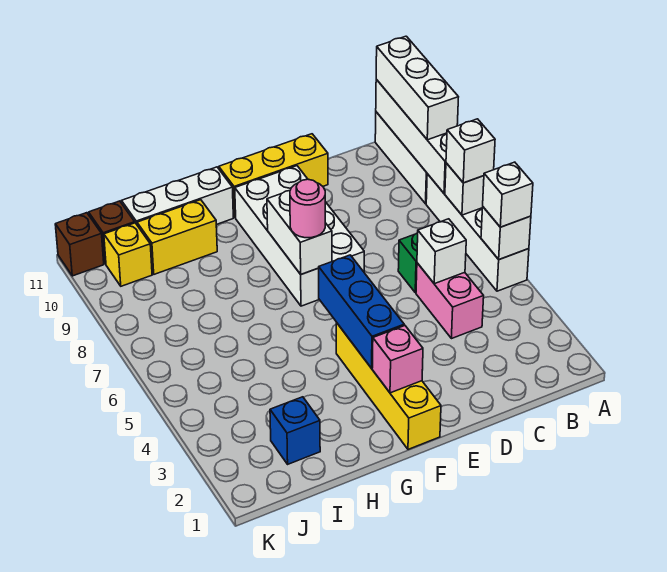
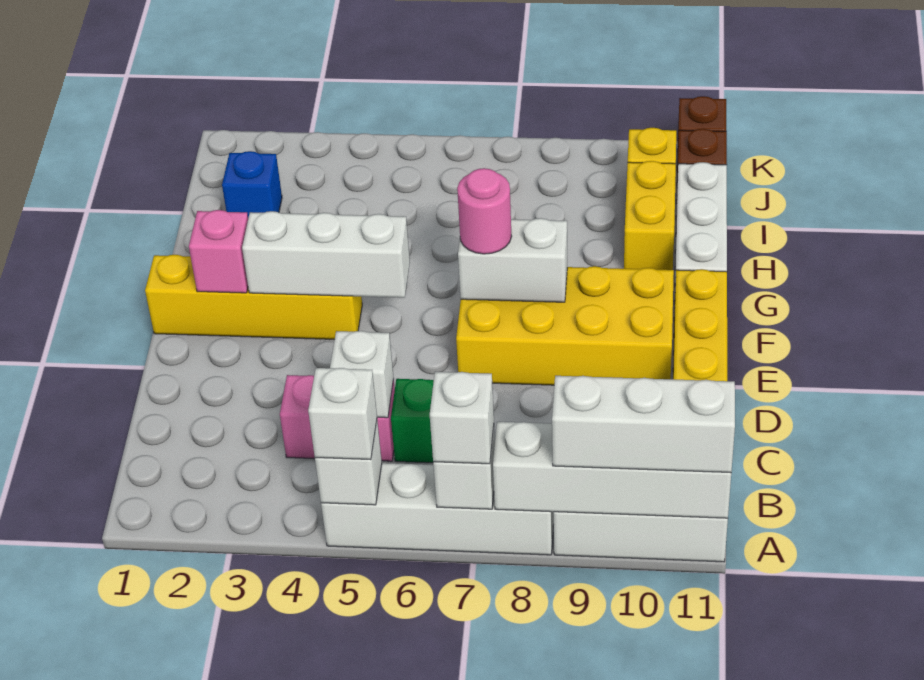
white brick E7:F10 level 1 -> yellow brick E7:F10 level 1
blue brick F3:F5 level 2 -> white brick F3:F5 level 2

